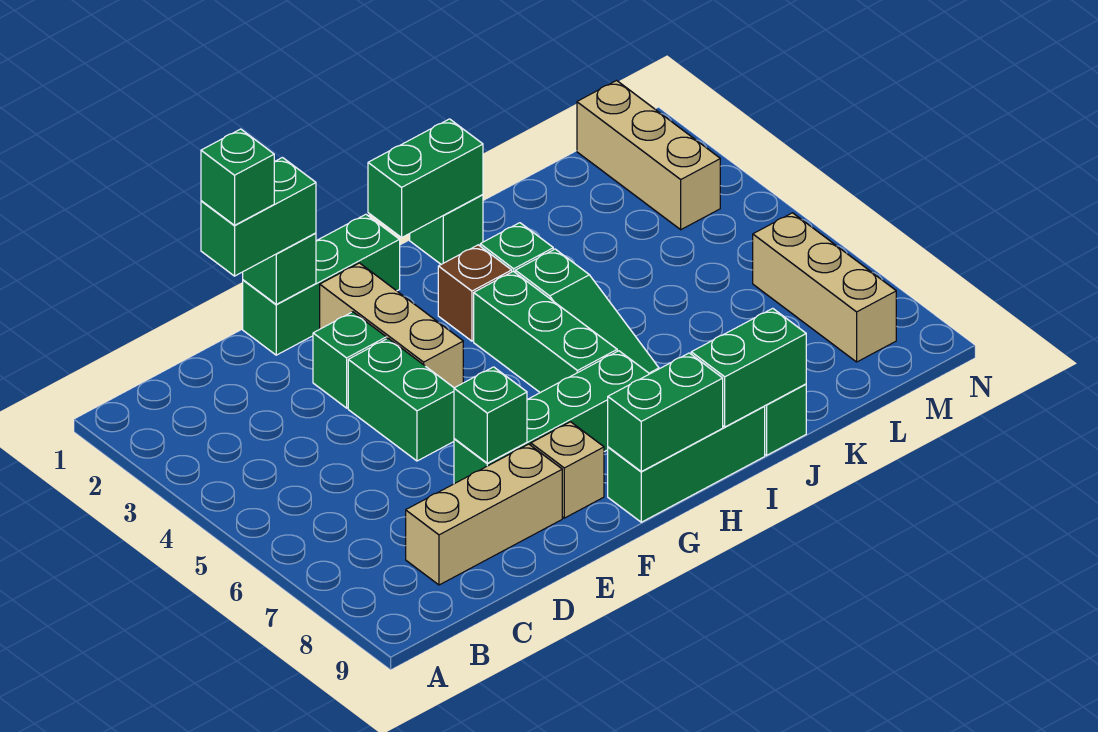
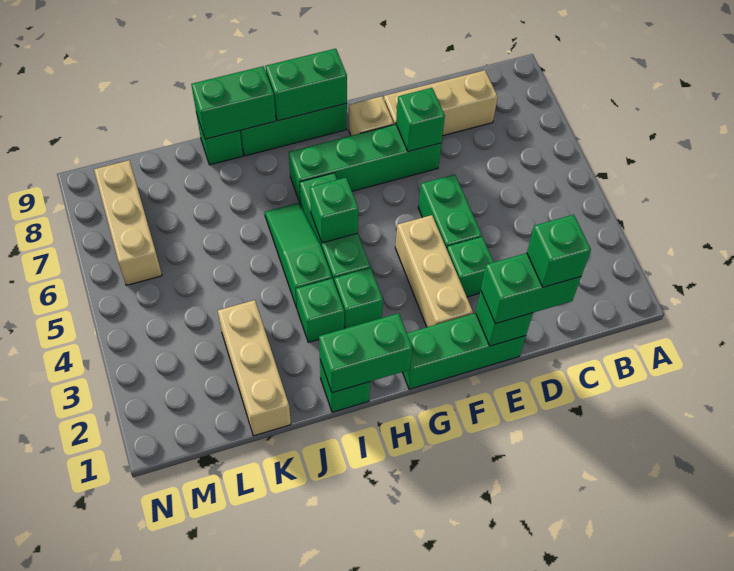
brown brick H3 level 1 -> green brick H3 level 1
none -> green brick H5 level 2
tan brick M1:M3 level 1 -> tan brick K1:K3 level 1

